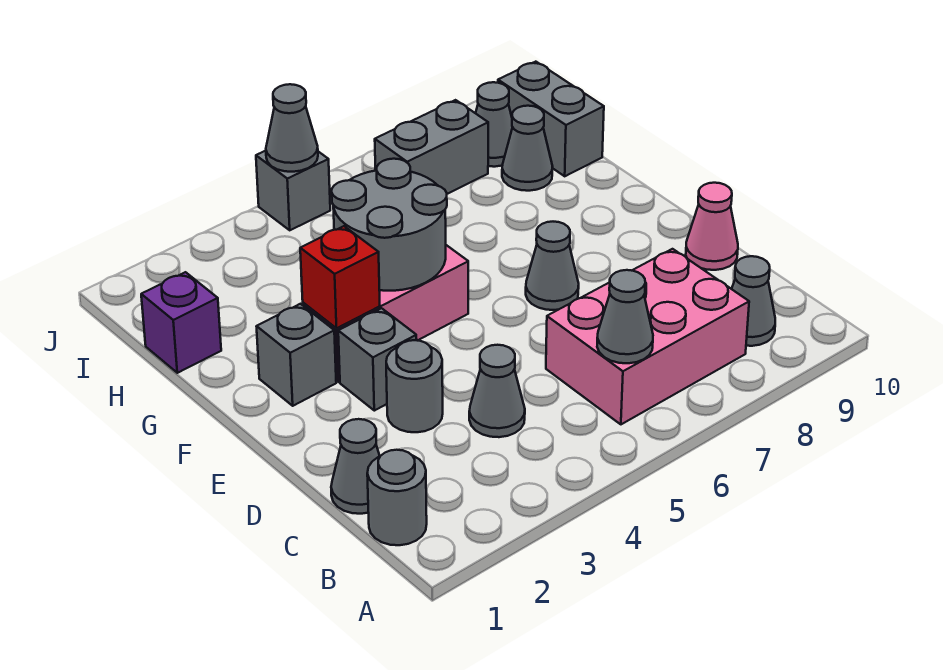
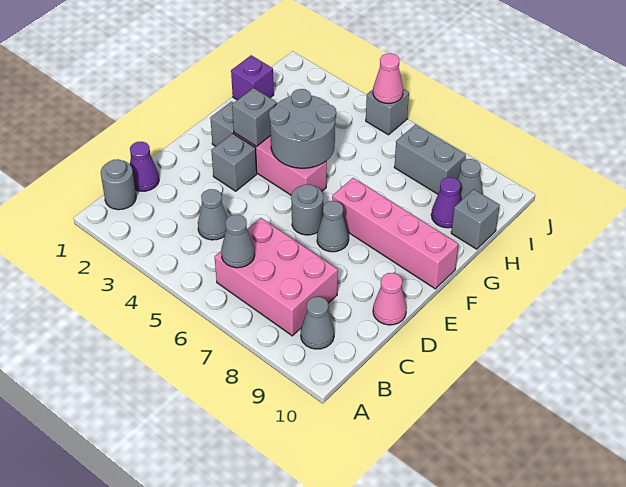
grey cone C1 level 1 -> purple cone C1 level 1
grey round brick D3 level 1 -> grey round brick E6 level 1
red brick F3 level 2 -> grey brick F3 level 2
none -> pink brick F7:F10 level 1
grey cone H9 level 1 -> purple cone H9 level 1
grey brick H10:I10 level 1 -> grey brick H10 level 1
grey cone J5 level 2 -> pink cone J5 level 2

